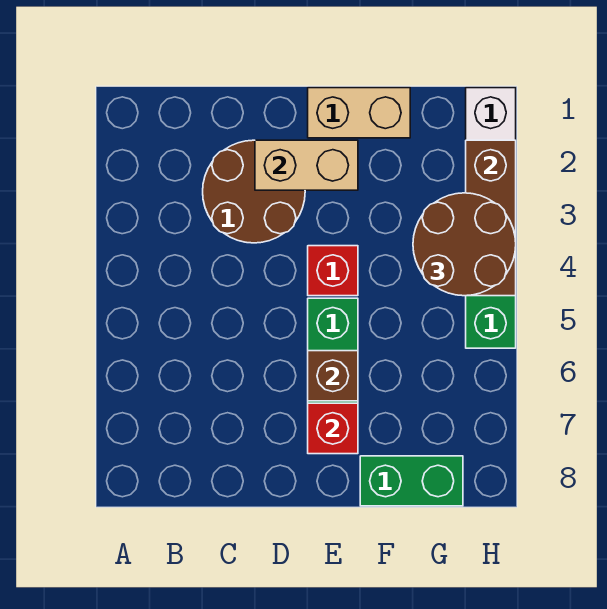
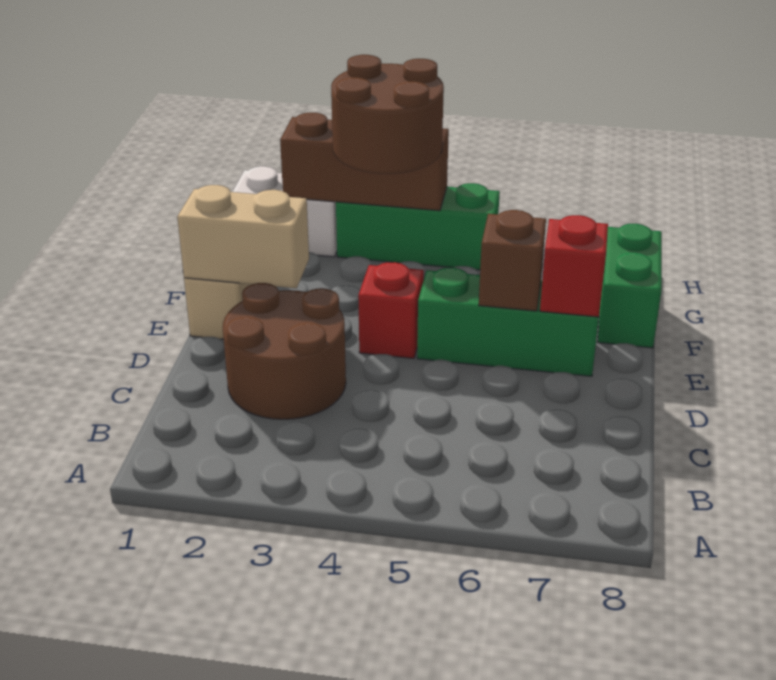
tan brick D2:E2 level 2 -> tan brick E1:E2 level 2

